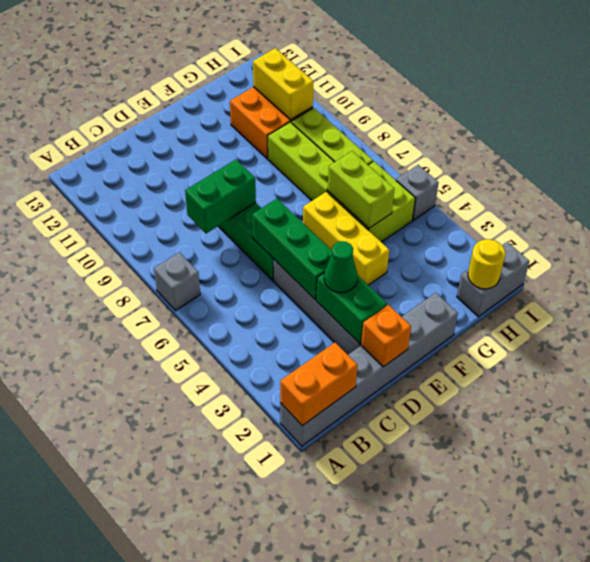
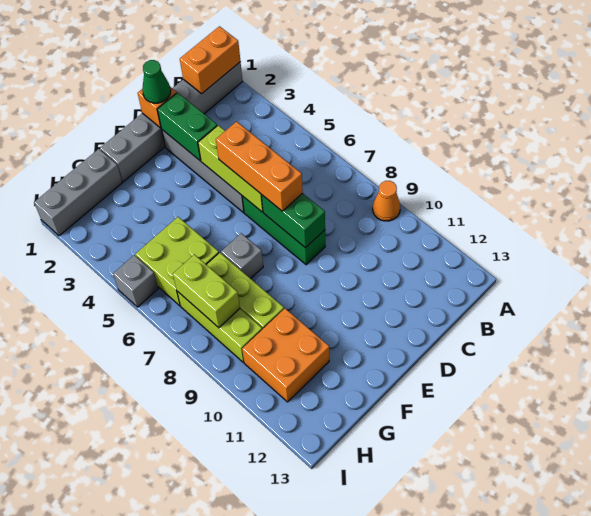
grey brick A7 level 1 -> grey brick F7 level 1
none -> orange cone A9 level 1
green brick C8:D8 level 2 -> green brick D7:D8 level 2
green cone D3 level 3 -> green cone D1 level 3
green brick D4:D6 level 2 -> lime brick D4:D6 level 2
none -> orange brick D5:D7 level 3
yellow brick F4:F6 level 1 -> none
lime brick G5:G6 level 2 -> lime brick H7:H8 level 2
grey brick H1:I1 level 1 -> grey brick G1:I1 level 1
yellow round brick H1 level 2 -> none
yellow brick H10:H11 level 2 -> none

